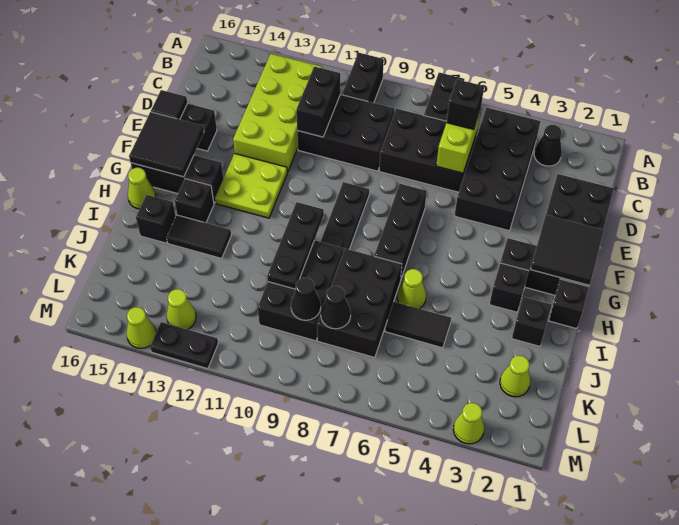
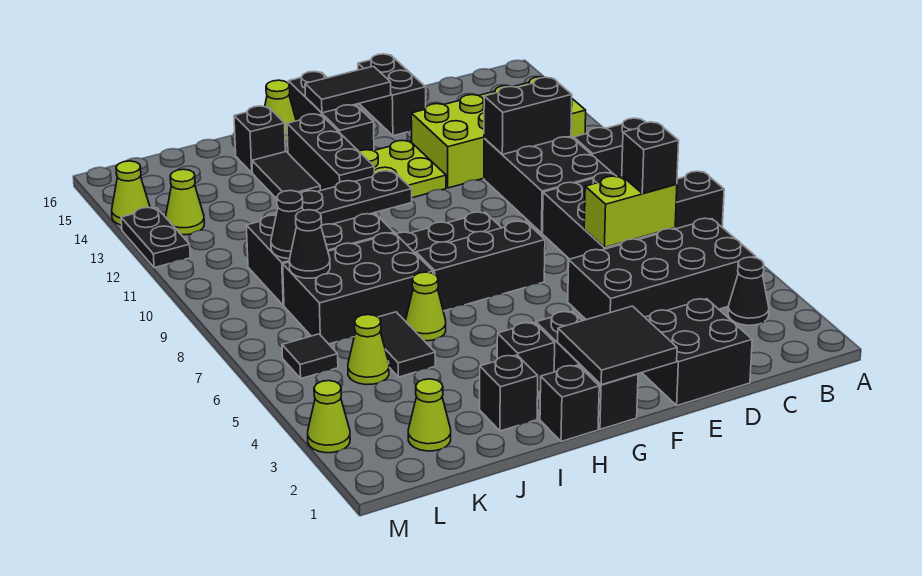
black tile E16 level 2 -> black tile L6 level 1
black tile F15:G16 level 2 -> black tile F15:G15 level 2
black brick H14 level 1 -> black brick H12:H14 level 1
none -> lime cone K5 level 1

